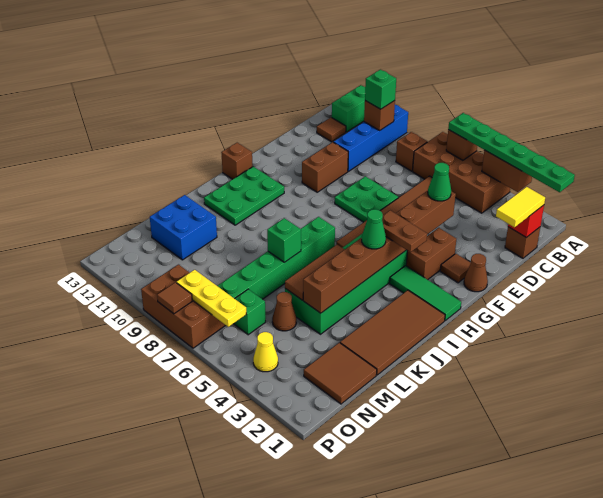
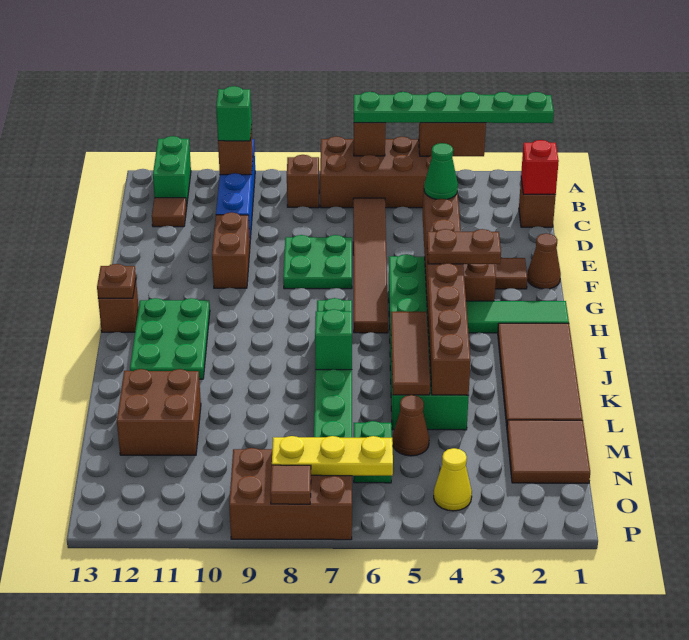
yellow tile C1:D1 level 3 -> none
none -> brown plate H13 level 2
green cone I4 level 3 -> none
blue brick L11:M12 level 1 -> brown brick L11:M12 level 1

